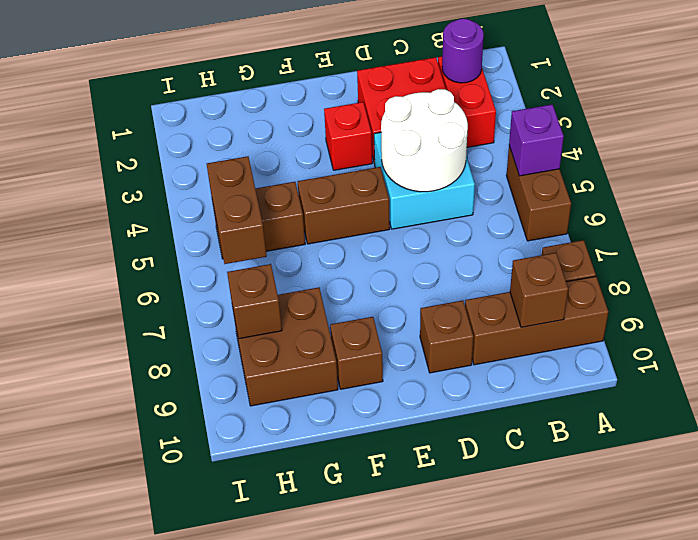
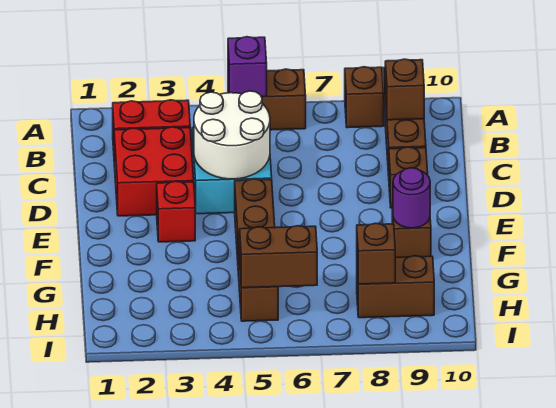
purple round brick B2 level 2 -> purple round brick F9 level 2
brown brick G8:H9 level 1 -> brown brick H8:H9 level 1

